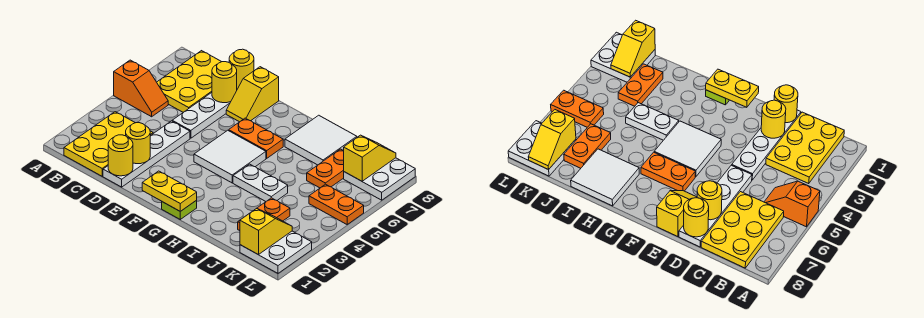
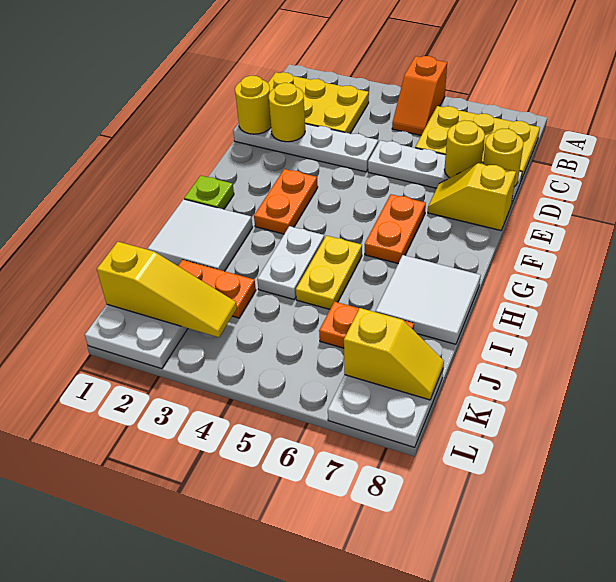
yellow plate F1:G1 level 2 -> yellow plate H5:I5 level 1
white tile F4:G5 level 1 -> white tile H1:I2 level 1
yellow slope K1:K2 level 2 top 1 -> yellow slope K1:K3 level 2 top 1
orange plate K5:L5 level 1 -> orange plate F3:G3 level 1

